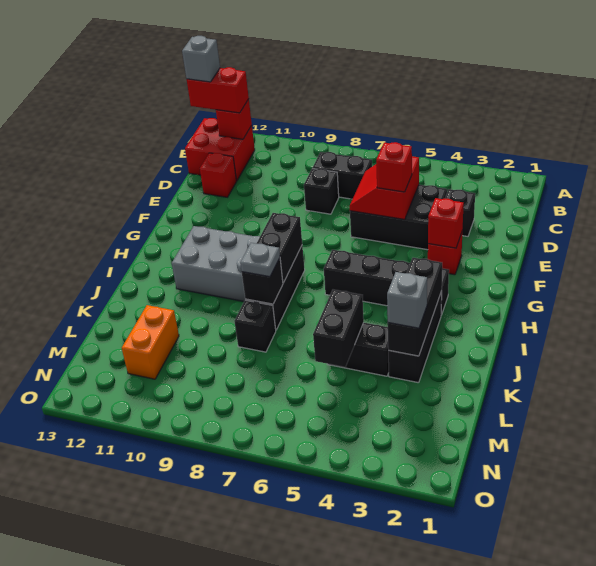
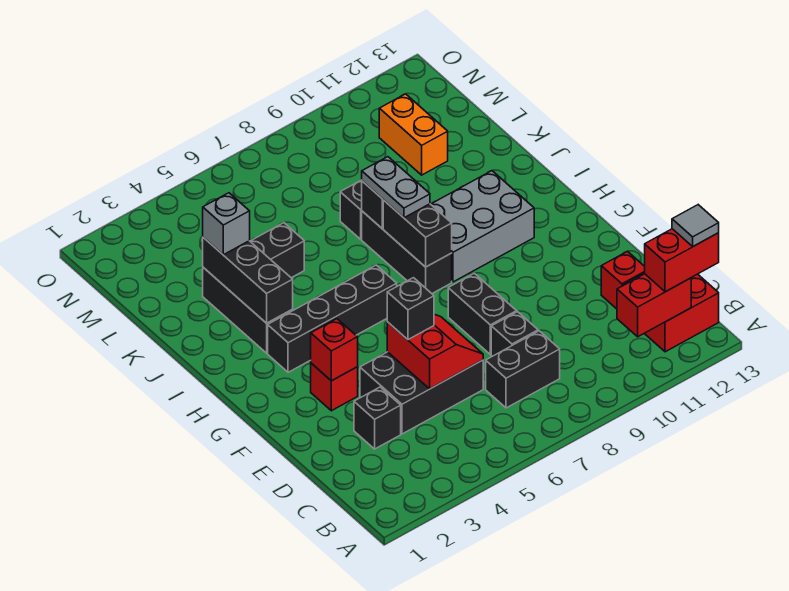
red brick B12 level 2 -> red brick B11:B12 level 2
grey brick B13 level 4 -> grey tile B13 level 4
red brick E5 level 3 -> black brick E5 level 3
grey plate J8 level 3 -> grey plate I8:J8 level 3
black brick K5:L5 level 2 -> black brick E8:F8 level 1

